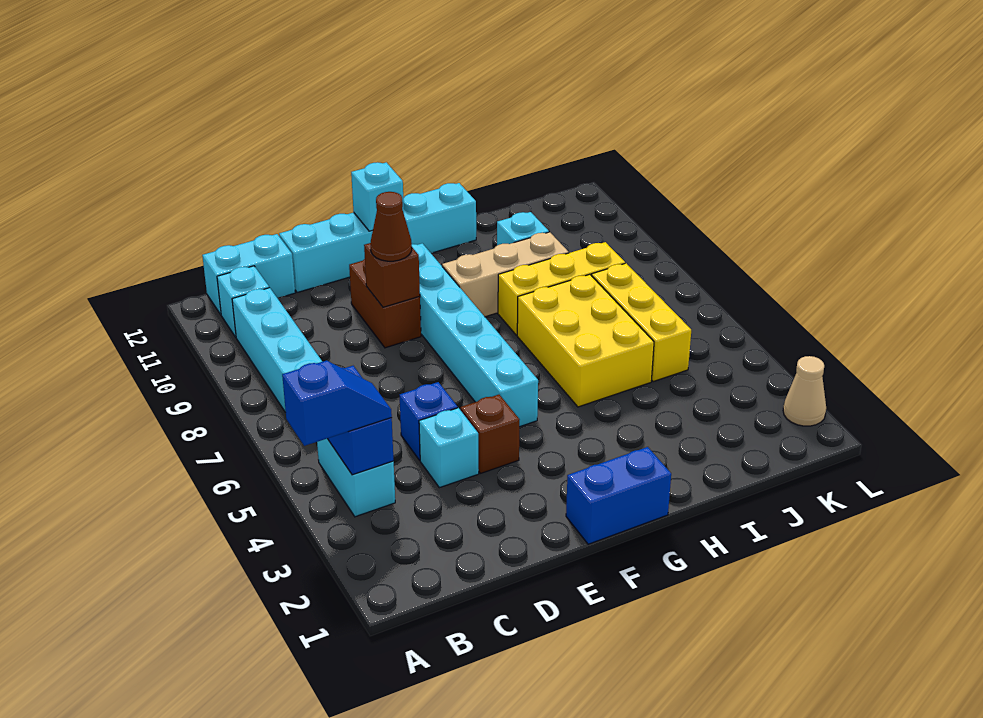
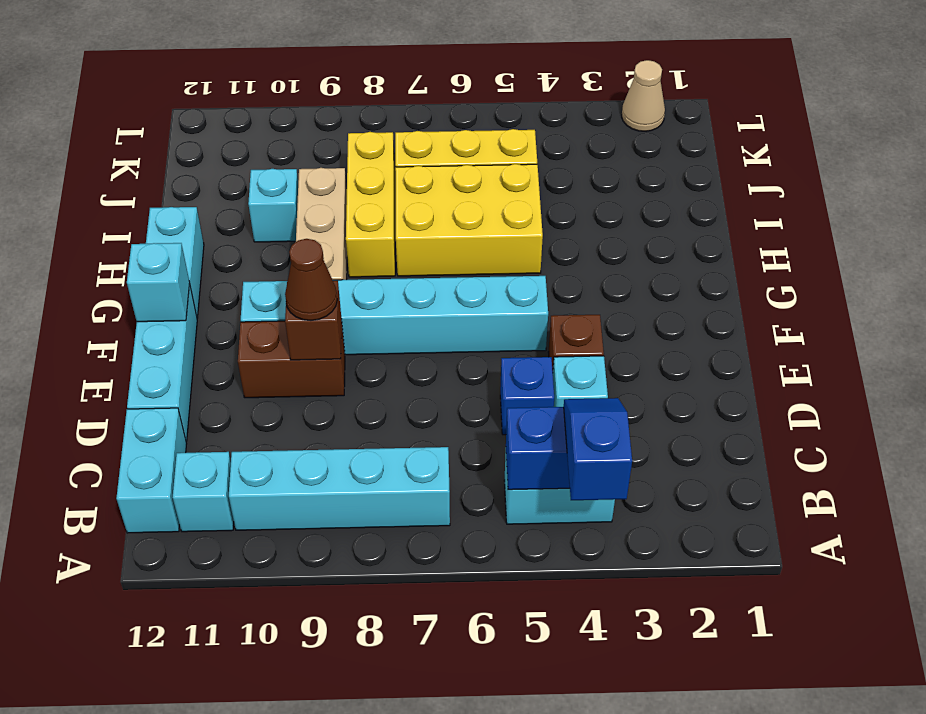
blue brick F1:G1 level 1 -> none

